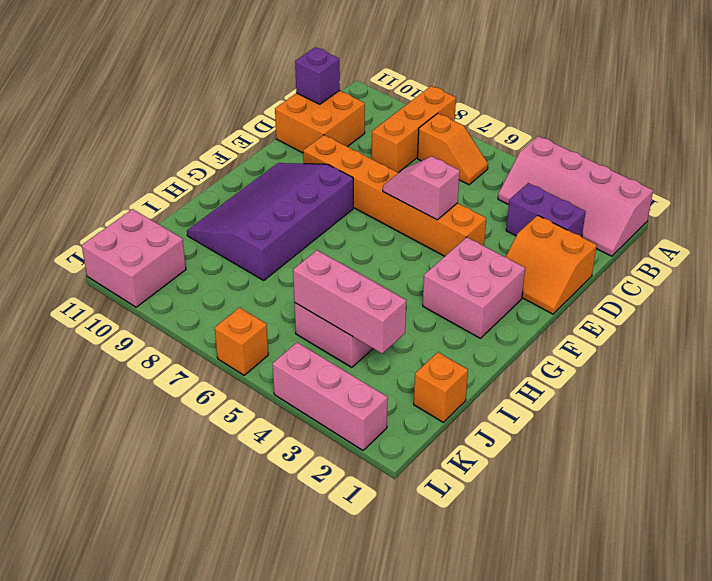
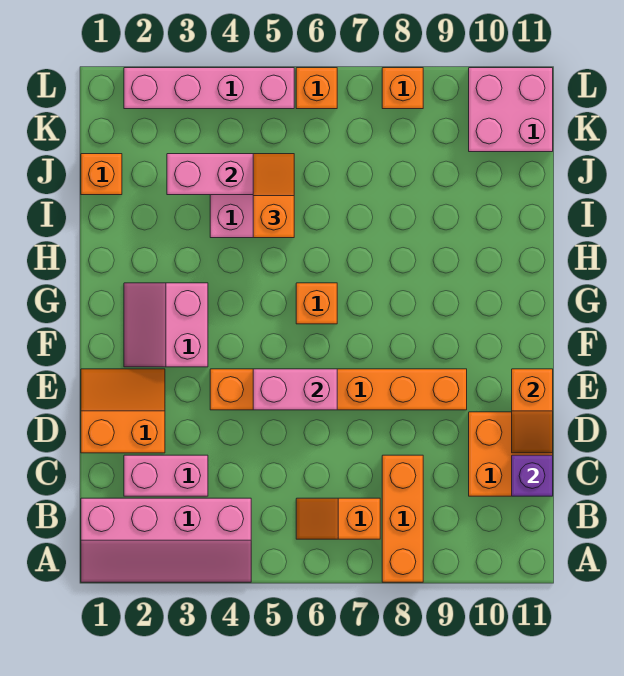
pink slope A1:B4 level 1 top A -> pink slope A1:B4 level 1 top B
purple brick C2:C3 level 1 -> pink brick C2:C3 level 1
none -> orange slope D11:E11 level 2 top E
pink slope E5:E6 level 2 top 5 -> pink brick E5:E6 level 2
pink brick F2:G3 level 1 -> pink slope F2:G3 level 1 top 3
purple slope F8:I10 level 1 top 8 -> none
none -> orange brick G6 level 1
none -> orange slope I5:J5 level 3 top I
pink brick L2:L4 level 1 -> pink brick L2:L5 level 1
none -> orange brick L8 level 1

